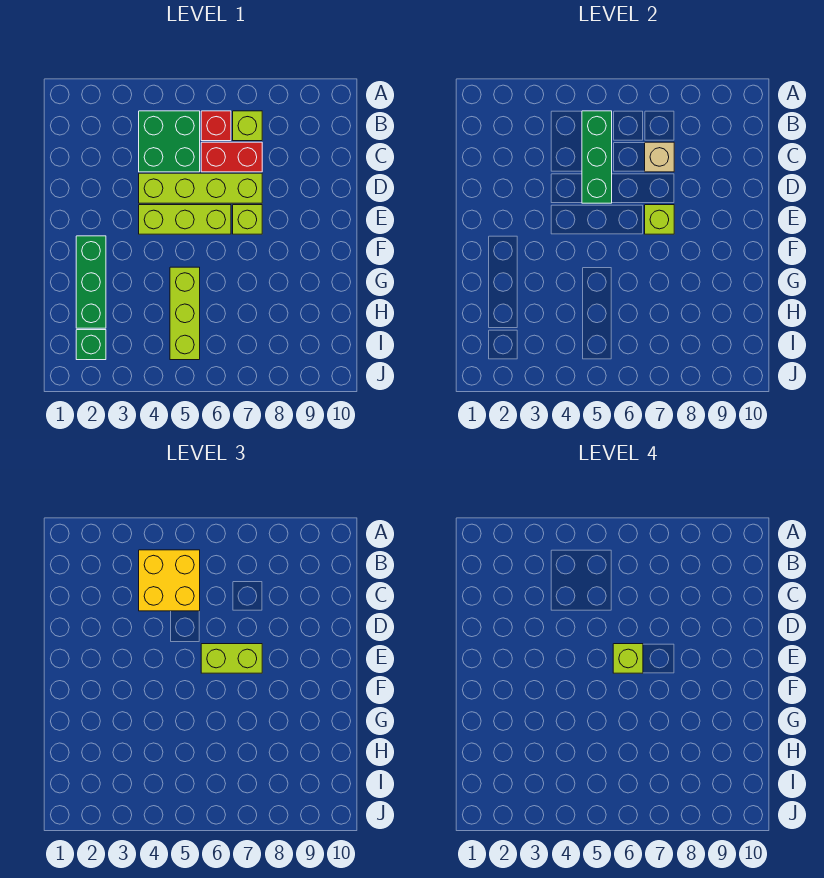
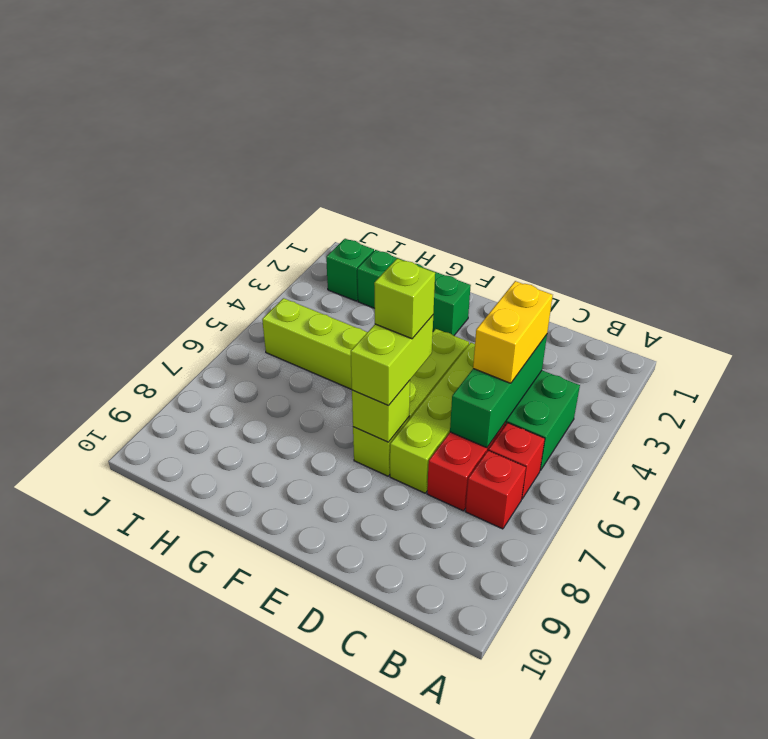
yellow brick B4:C5 level 3 -> yellow brick C4:C5 level 3
green brick B5:D5 level 2 -> green brick C4:C6 level 2
lime brick B7 level 1 -> red brick B7 level 1
tan brick C7 level 2 -> none

